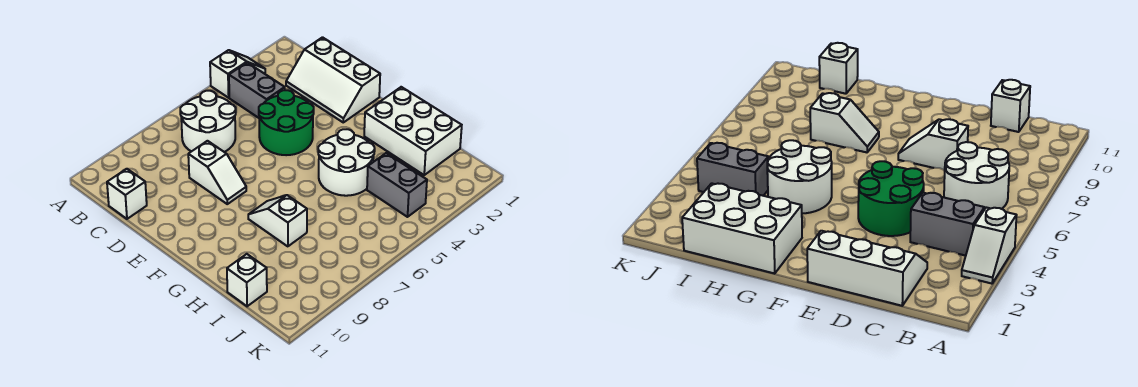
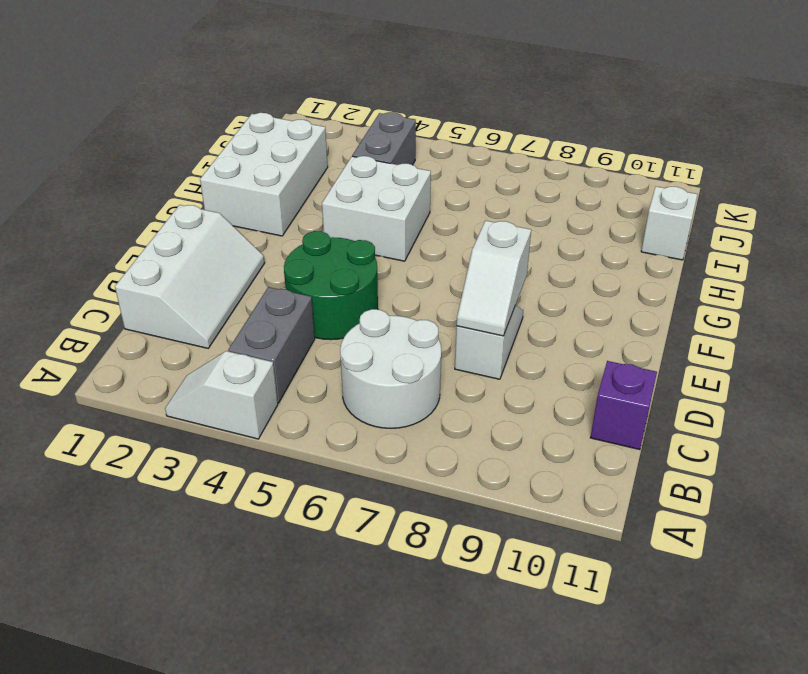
white brick C11 level 1 -> purple brick C11 level 1
white round brick G4:H5 level 1 -> white brick G4:H5 level 1
white slope G8:H8 level 1 top H -> white slope D8:E8 level 2 top E

